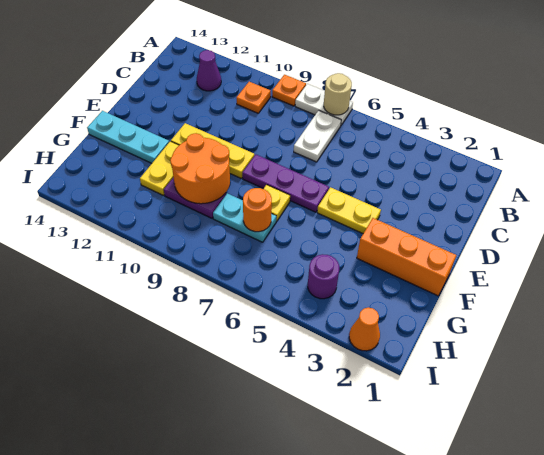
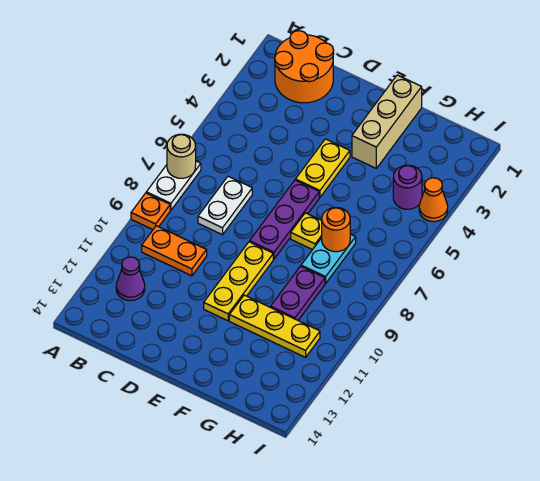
white plate B7:C7 level 1 -> white plate C7:C8 level 1
orange plate B10 level 1 -> orange plate B10:C10 level 1
orange brick F1:F3 level 1 -> tan brick F1:F3 level 1
orange round brick F9:G10 level 2 -> orange round brick B1:C2 level 1
yellow plate F11:G11 level 1 -> yellow plate F11:H11 level 1
cyan plate F12:F14 level 1 -> none
orange cone I2 level 1 -> orange cone I4 level 1

